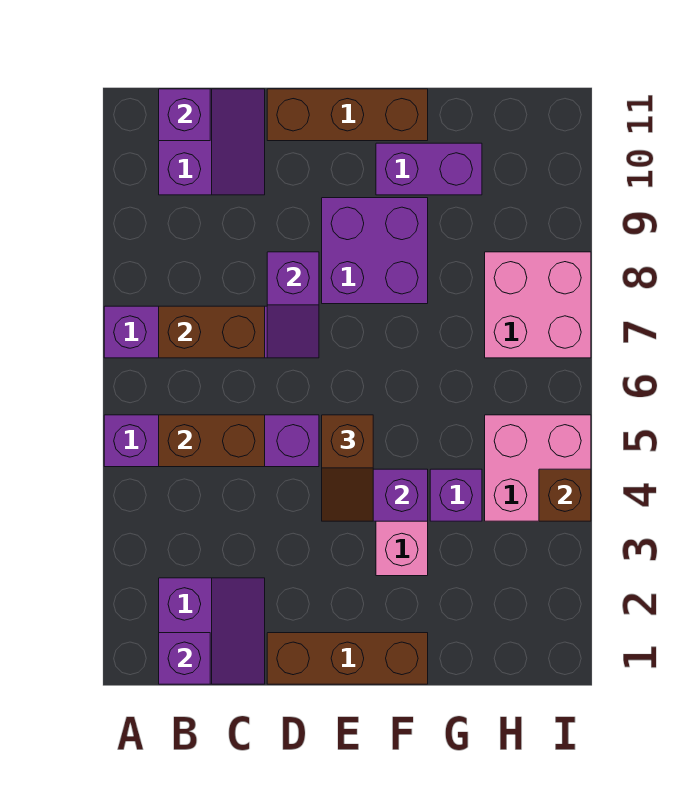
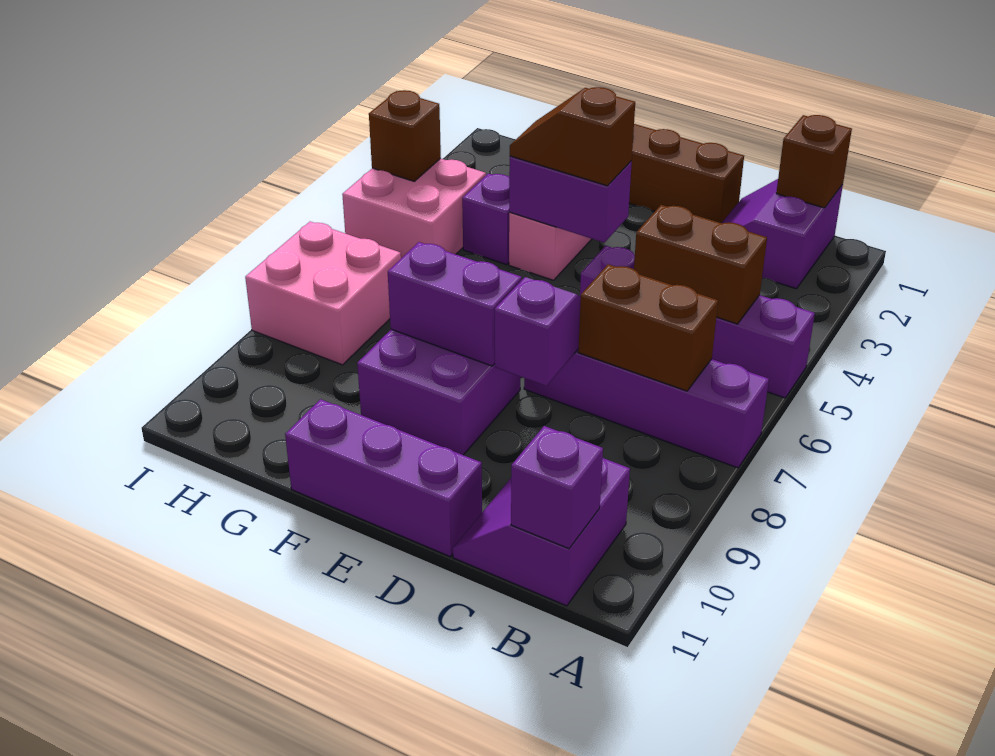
purple brick B1 level 2 -> brown brick B1 level 2
brown brick D11:F11 level 1 -> purple brick D11:F11 level 1
brown slope E4:E5 level 3 top 5 -> brown slope E4:F4 level 3 top E
purple brick F10:G10 level 1 -> purple brick E8:F8 level 2

